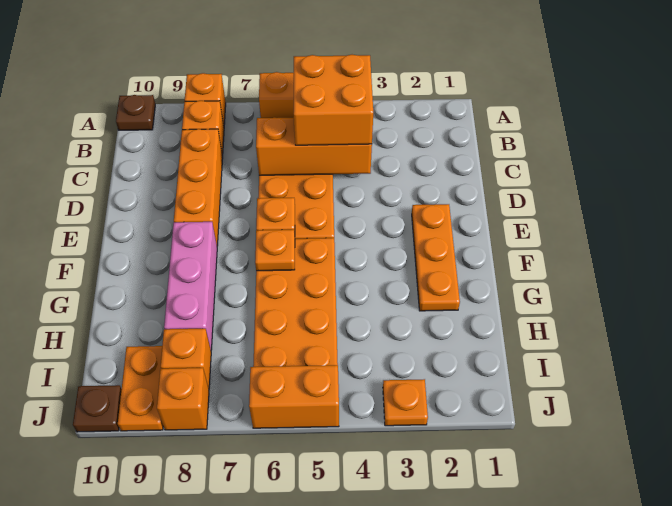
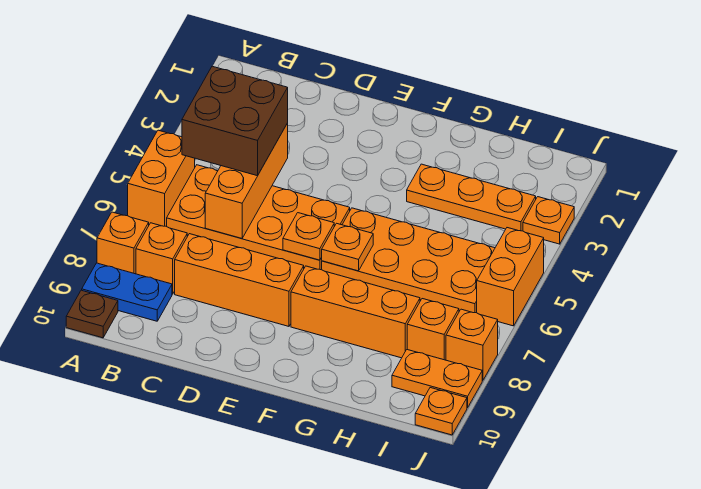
none -> blue plate A9:B9 level 1
orange brick B4:C5 level 3 -> brown brick B4:C5 level 3
orange plate E2:G2 level 1 -> orange plate G3:I3 level 1
pink brick F8:H8 level 1 -> orange brick F8:H8 level 1
brown plate J10 level 1 -> orange plate J10 level 1

